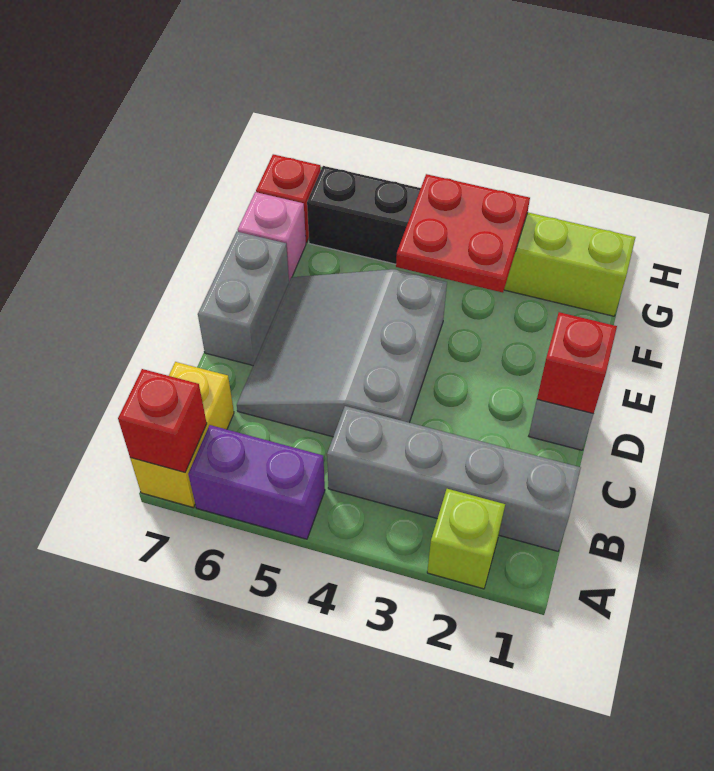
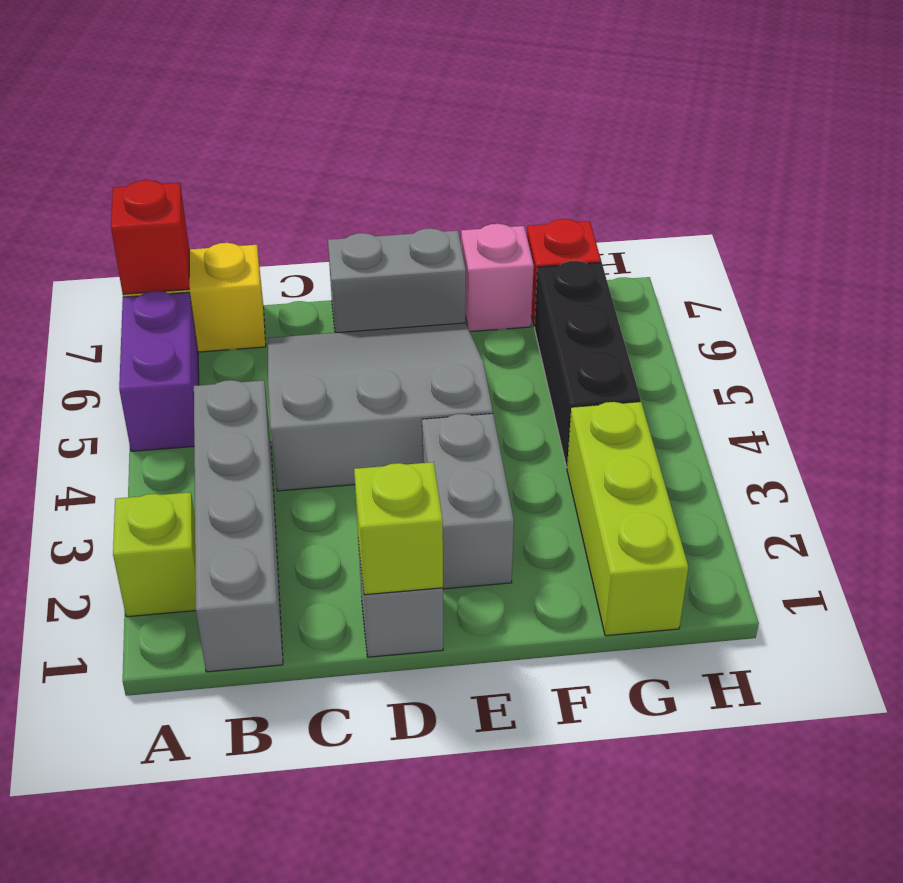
red brick D1 level 2 -> lime brick D1 level 2
none -> grey brick E2:E3 level 1
red plate F3:G4 level 2 -> none

